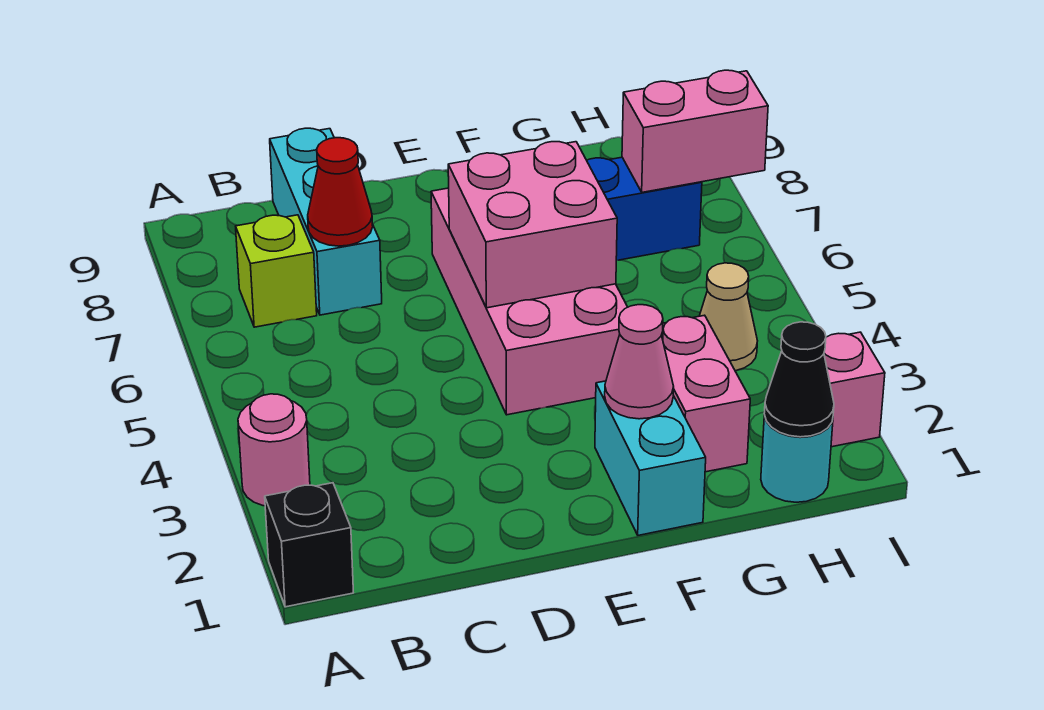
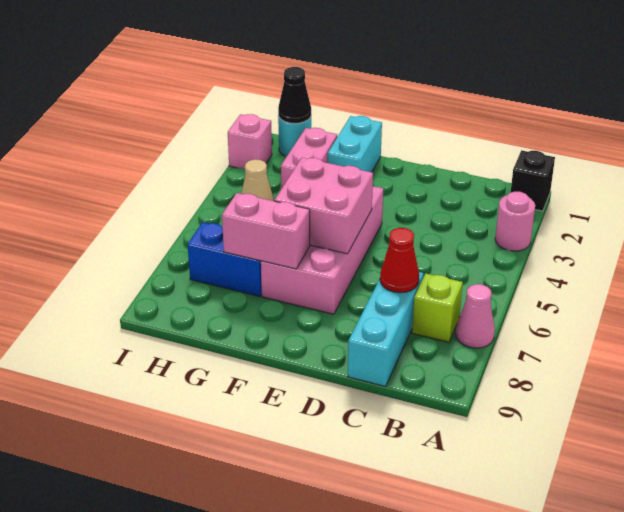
pink cone F2 level 2 -> pink cone A7 level 1
pink brick H7:I7 level 2 -> pink brick F7:G7 level 2

